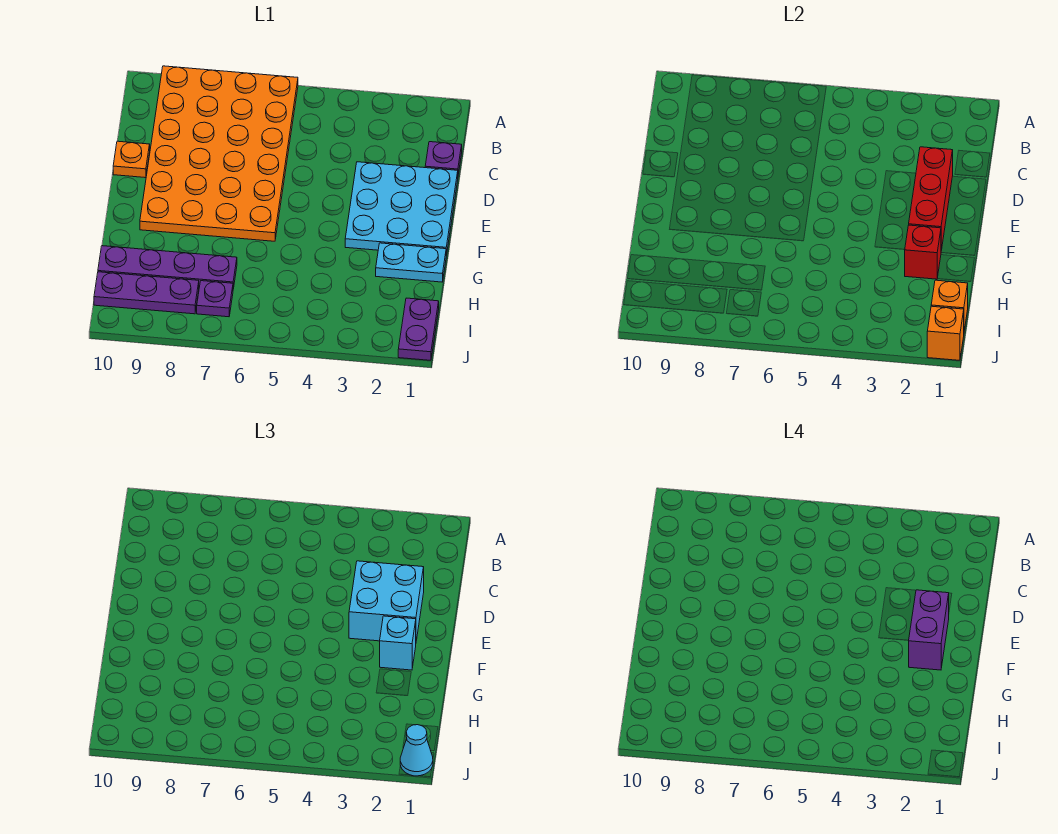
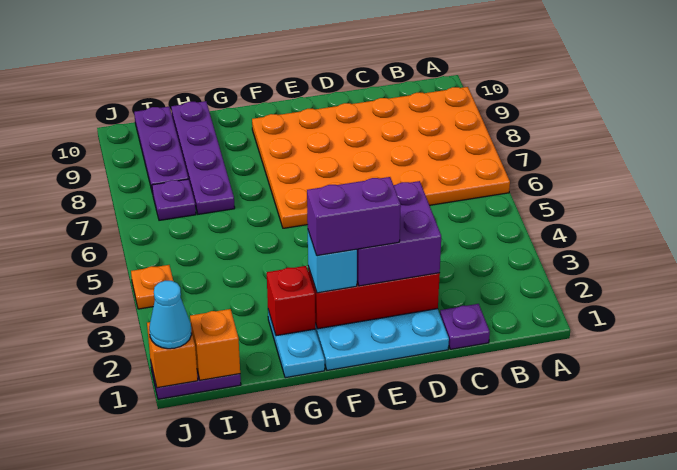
cyan brick D2:E3 level 3 -> purple brick D2:E3 level 3
orange plate D10 level 1 -> orange plate J4 level 1

